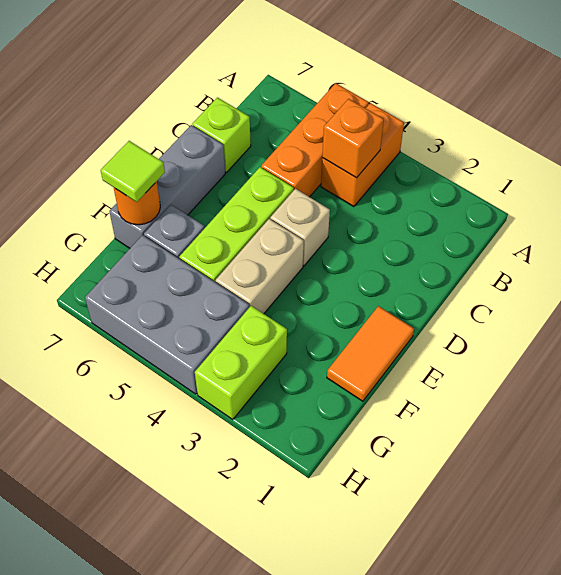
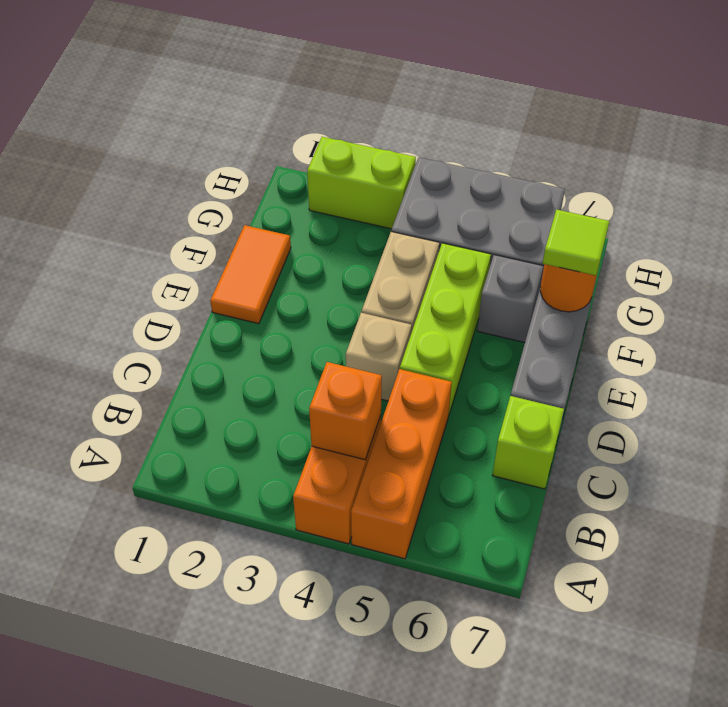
lime brick G3:H3 level 1 -> lime brick H2:H3 level 1

